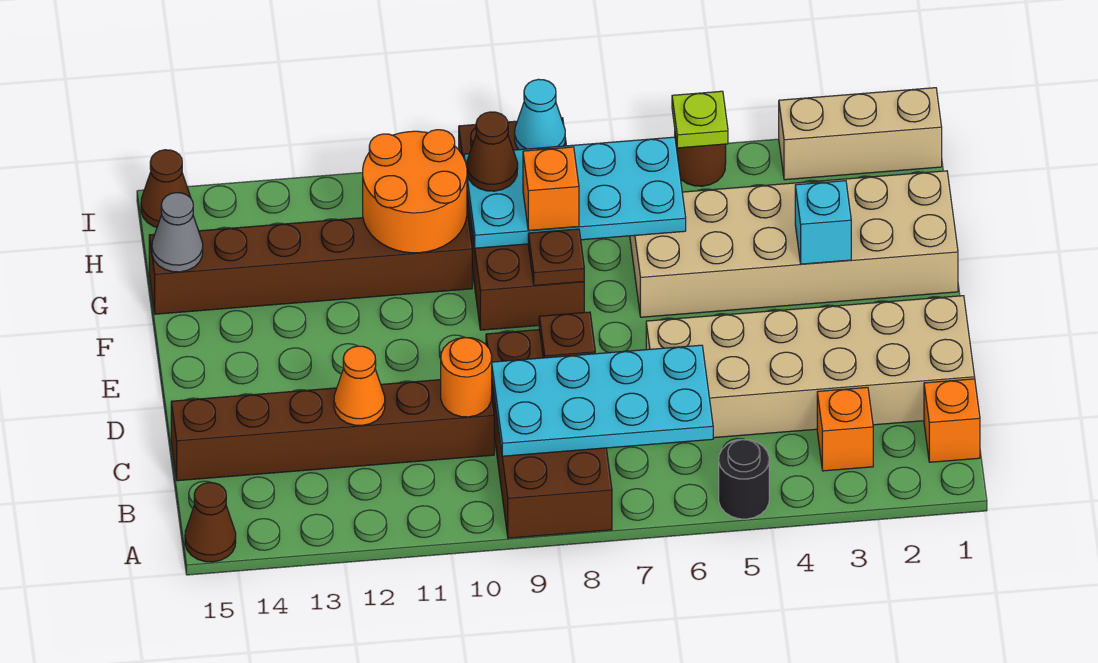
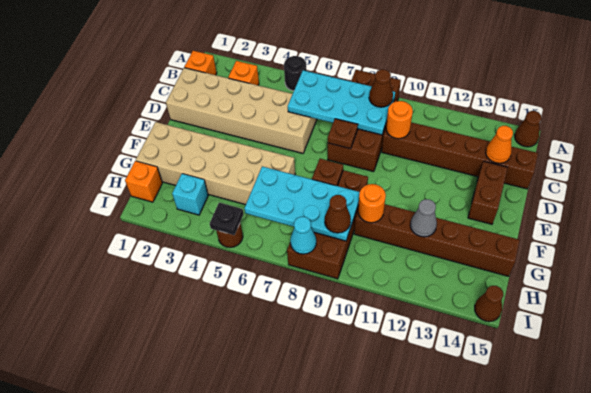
none -> brown cone B9 level 3
orange cone C12 level 2 -> orange cone C14 level 2
none -> brown brick D14:E14 level 1
cyan brick F3 level 2 -> cyan brick H3 level 1
orange brick G8 level 3 -> orange brick H1 level 1
orange round brick G10:H11 level 2 -> orange round brick G10 level 2
grey cone G15 level 2 -> grey cone G12 level 2
tan brick I1:I3 level 1 -> none
lime plate I5 level 2 -> black plate I5 level 2

